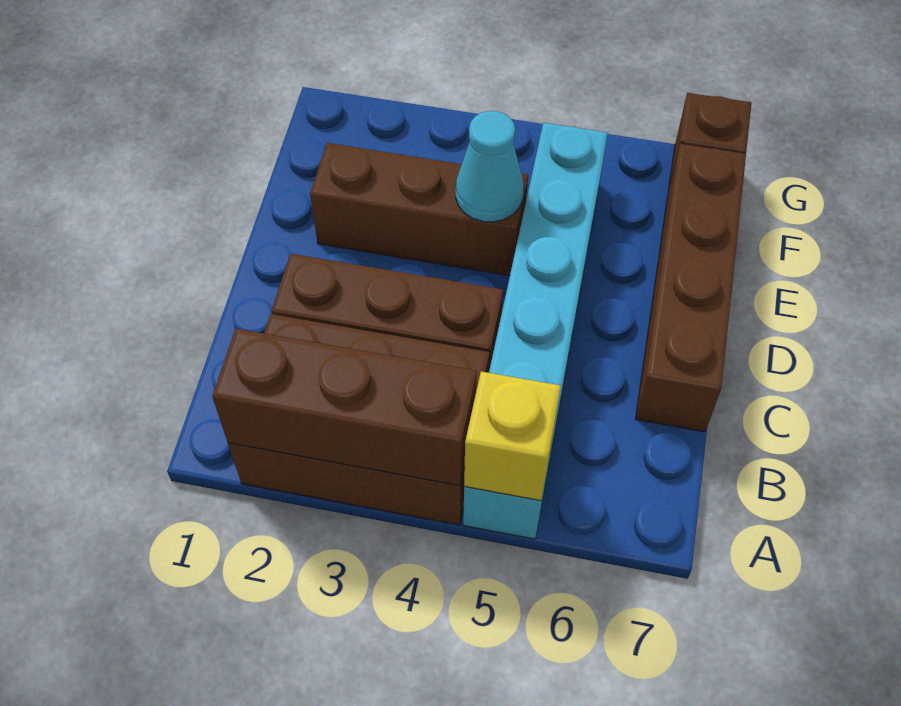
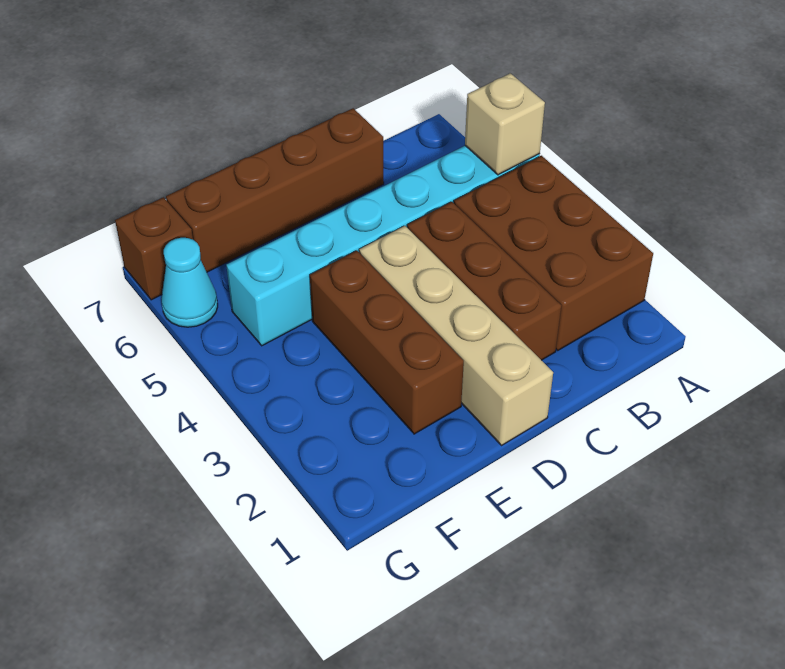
brown brick A2:A4 level 2 -> none
yellow brick A5 level 2 -> tan brick A5 level 2
none -> tan brick D1:D4 level 1
cyan cone E4 level 2 -> cyan cone G6 level 1

